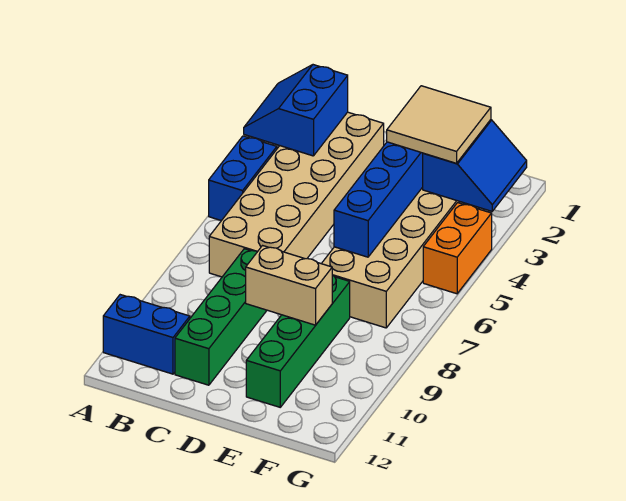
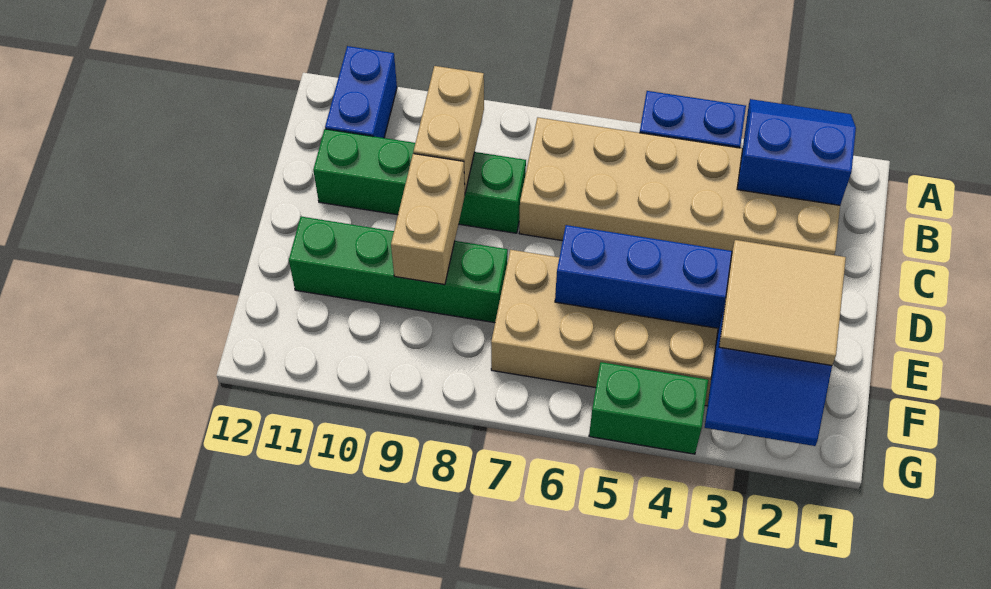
none -> tan brick B9:C9 level 2
orange brick G4:G5 level 1 -> green brick G4:G5 level 1

